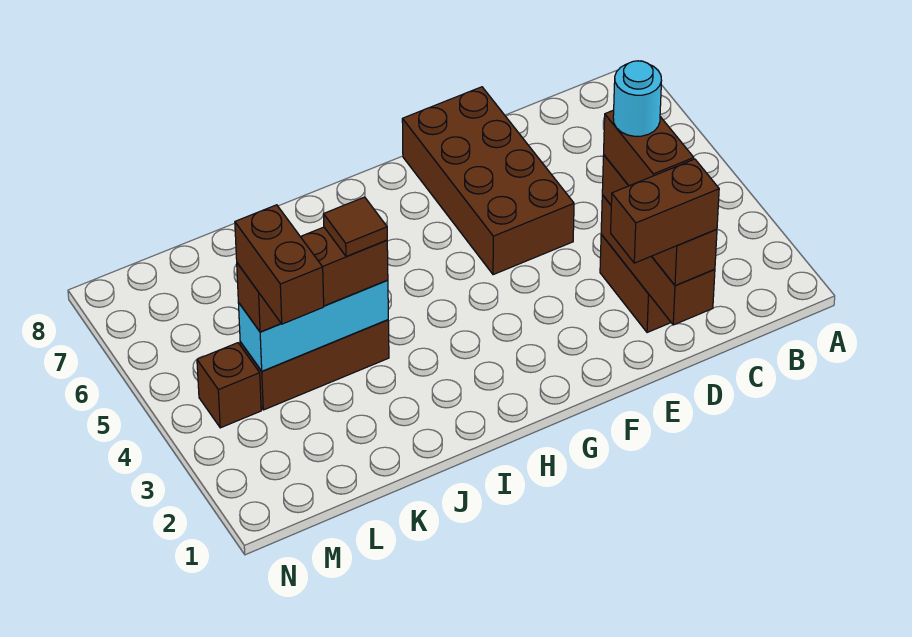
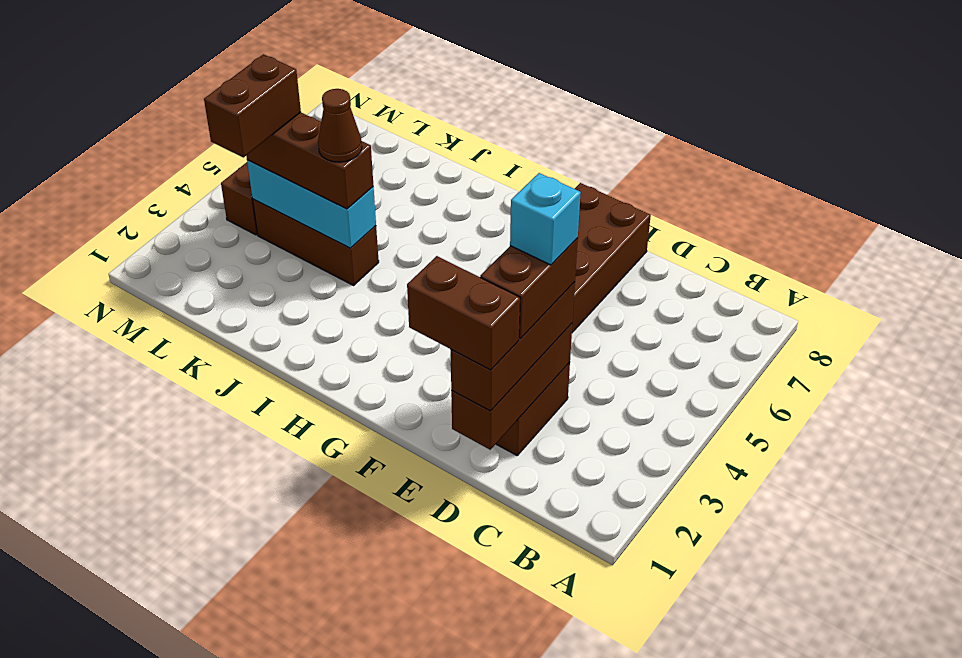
cyan round brick D3 level 5 -> cyan brick D3 level 5
brown tile J4 level 4 -> brown cone J4 level 4

